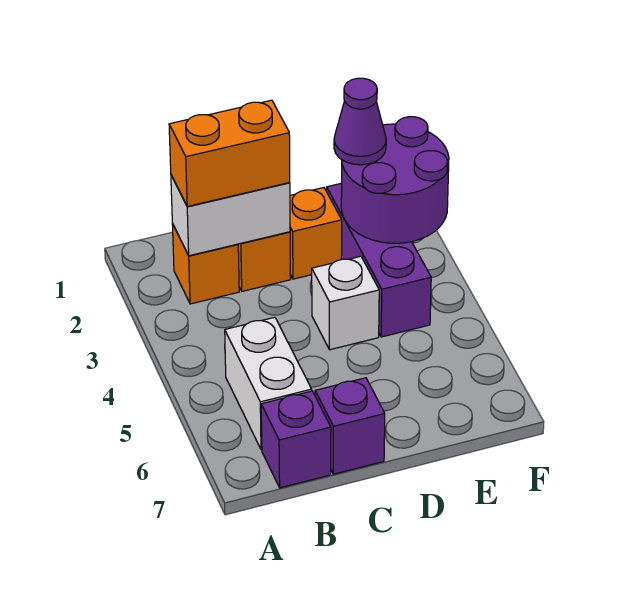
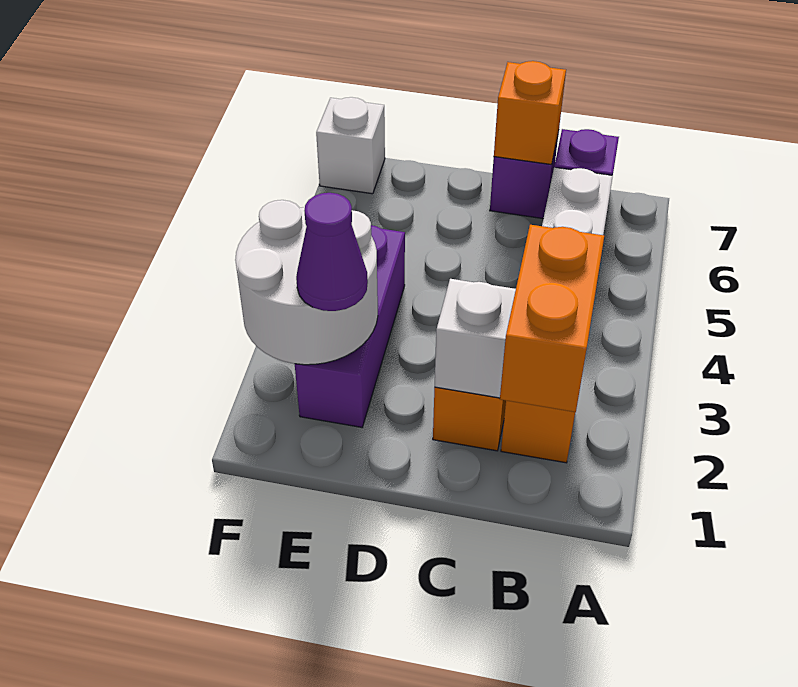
orange brick B2:C2 level 3 -> orange brick B1:B2 level 3
orange brick D2 level 1 -> orange brick C7 level 2
white brick D4 level 1 -> white brick F7 level 1
purple round brick E2:F3 level 2 -> white round brick E2:F3 level 2

